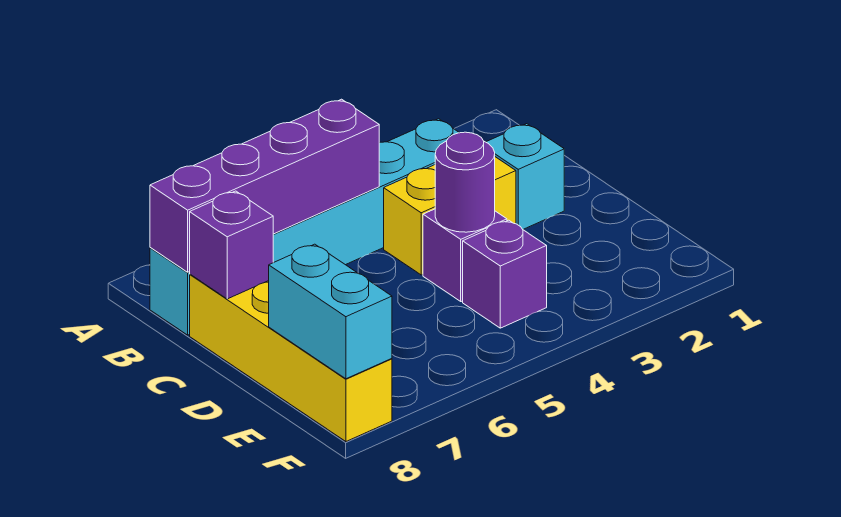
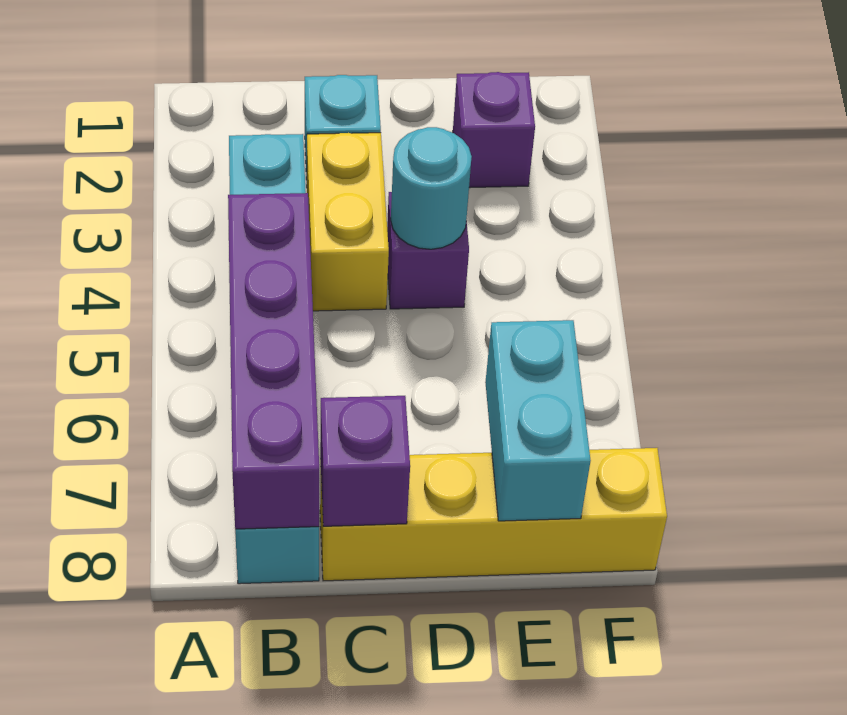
purple round brick D4 level 2 -> cyan round brick D4 level 2
purple brick E4 level 1 -> purple brick E2 level 1
cyan brick E8:F8 level 2 -> cyan brick E7:E8 level 2

